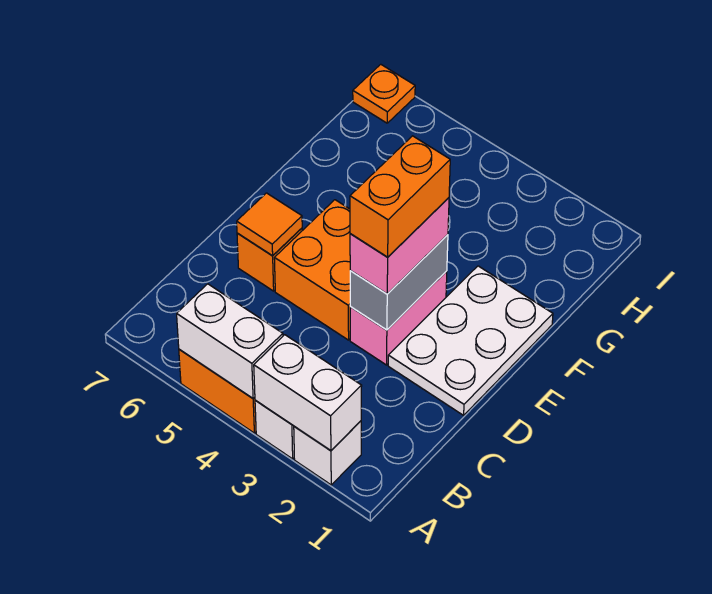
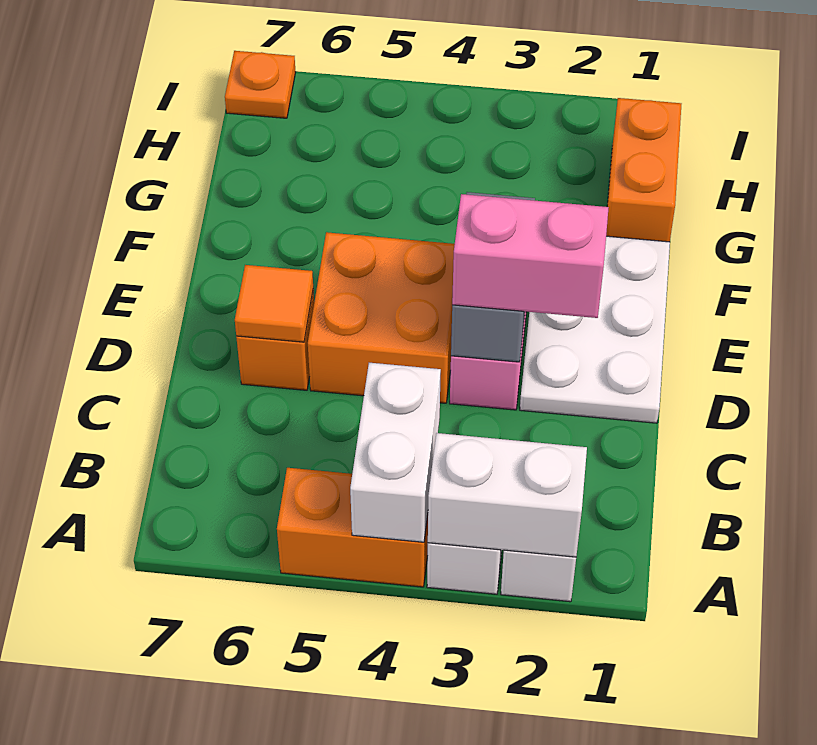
white brick A4:A5 level 2 -> white brick A4:B4 level 2
pink brick D3:E3 level 3 -> pink brick D2:D3 level 3
orange brick D3:E3 level 4 -> orange brick G1:H1 level 1

